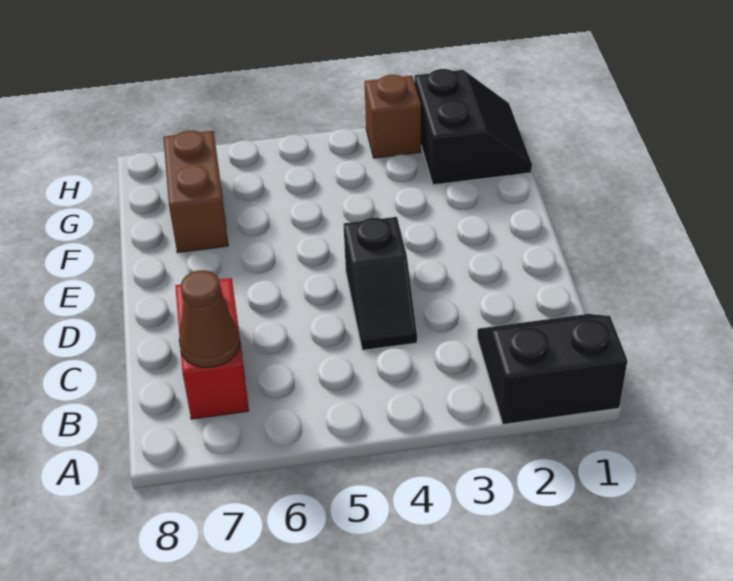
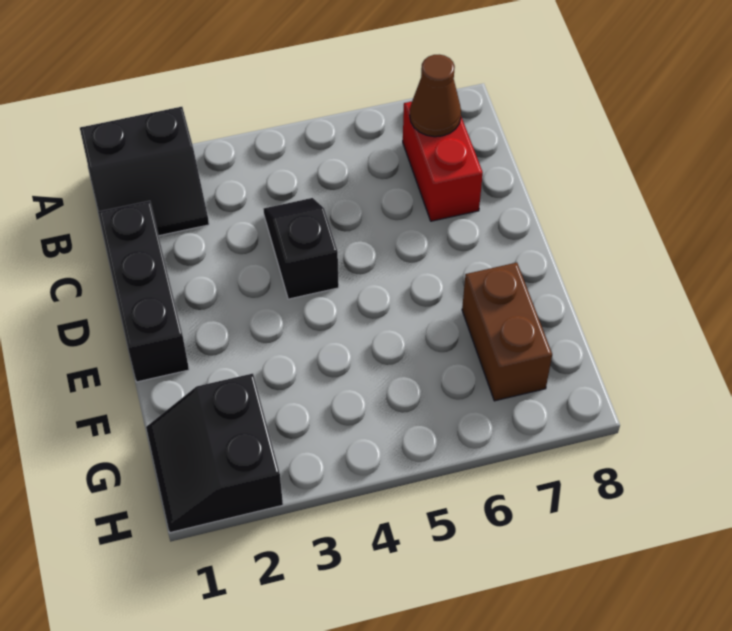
none -> black brick C1:E1 level 1
brown brick H3 level 1 -> none

